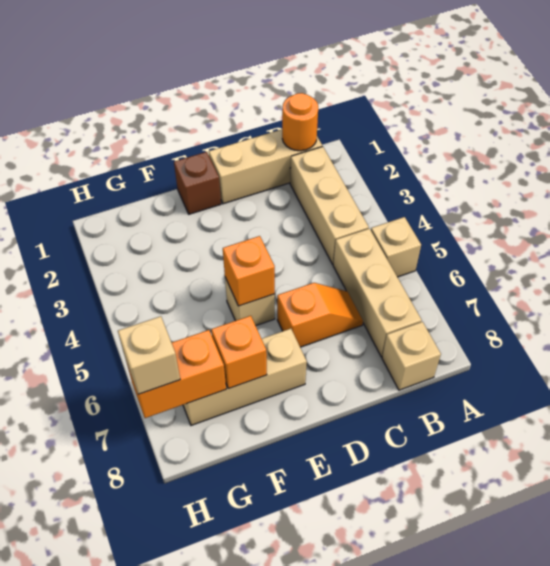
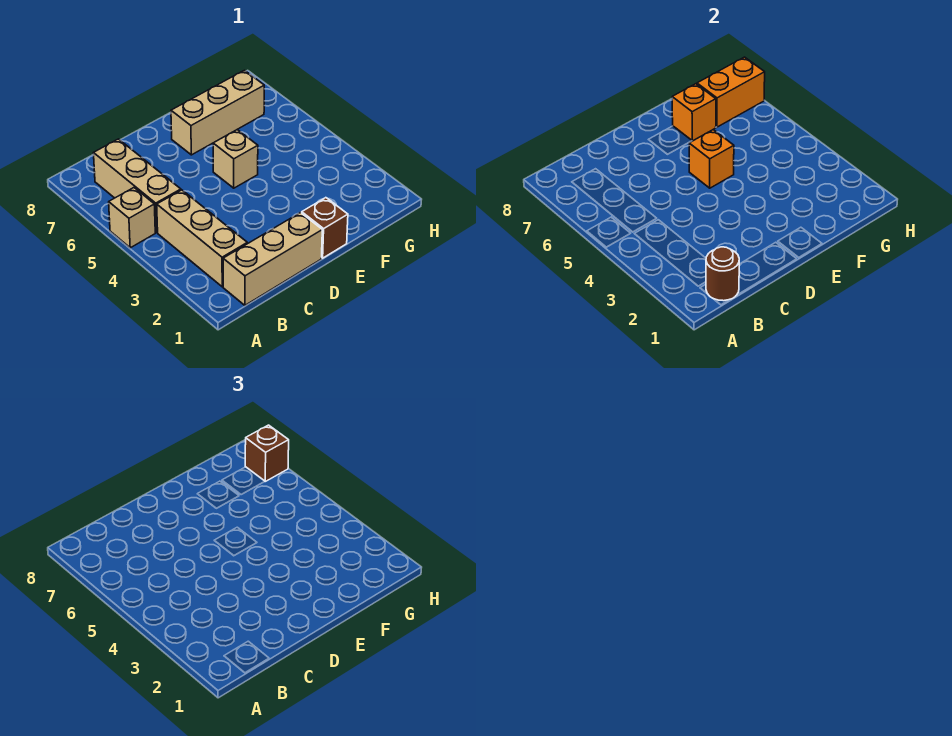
orange round brick B1 level 2 -> brown round brick B1 level 2
tan brick B8 level 1 -> none
orange slope C6:D6 level 1 top D -> none
tan brick H7 level 3 -> brown brick H7 level 3

